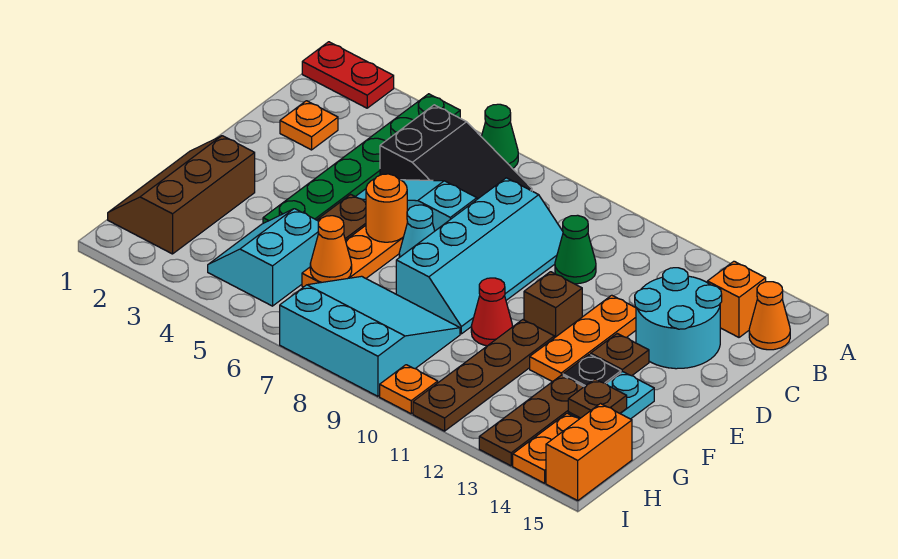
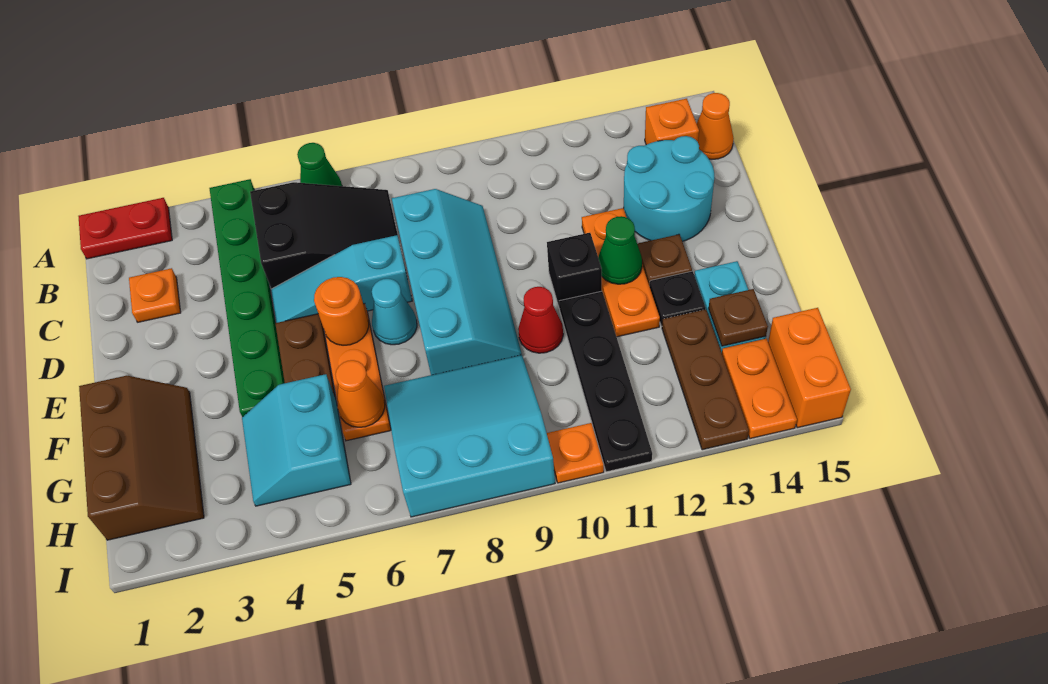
green cone C10 level 1 -> green cone E12 level 2
brown brick E11 level 1 -> black brick E11 level 1
brown slope F1:H2 level 1 top 2 -> brown slope F1:H2 level 1 top 1
brown plate F11:I11 level 1 -> black plate F11:I11 level 1

